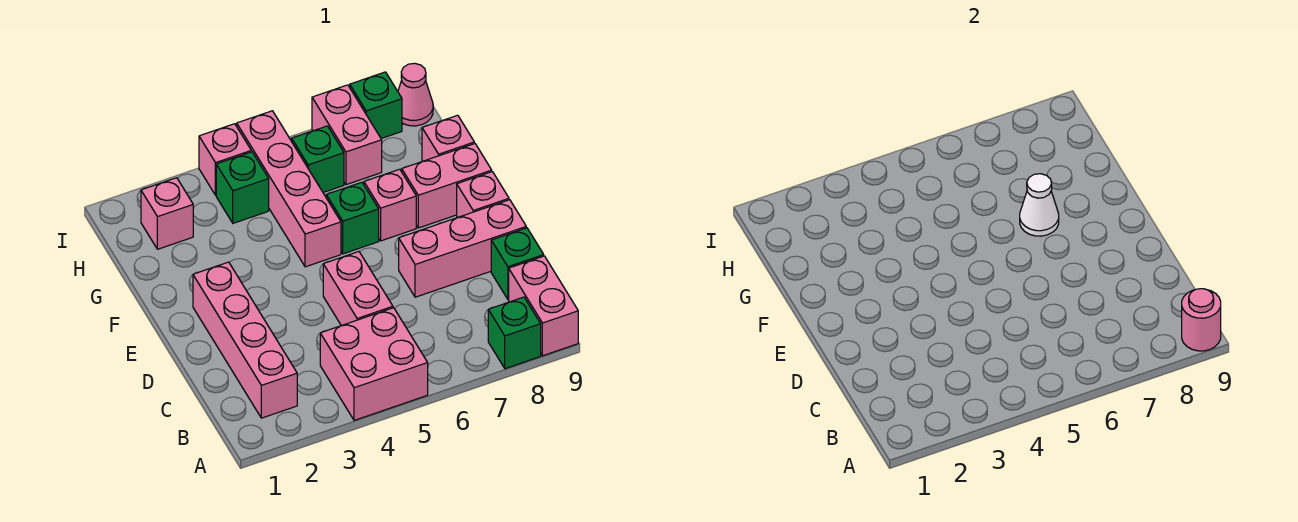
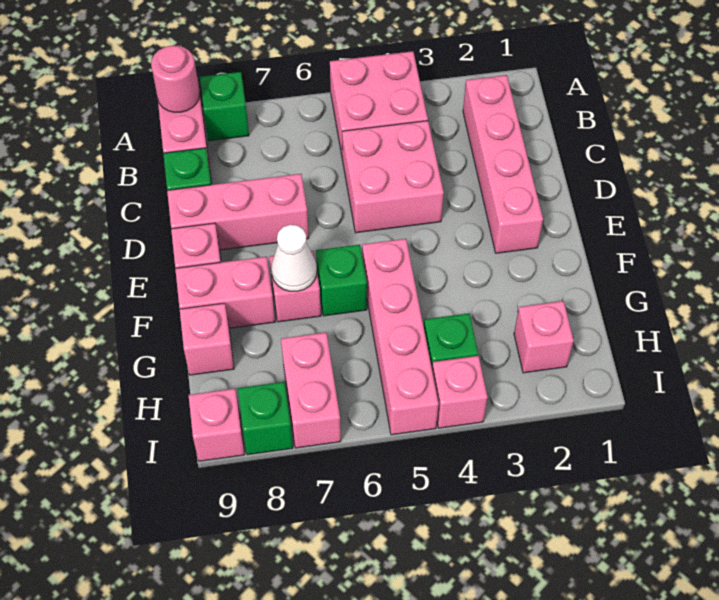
pink brick C5:D5 level 1 -> pink brick C4:D5 level 1
green brick H6 level 1 -> none
pink cone I9 level 1 -> pink brick I9 level 1

